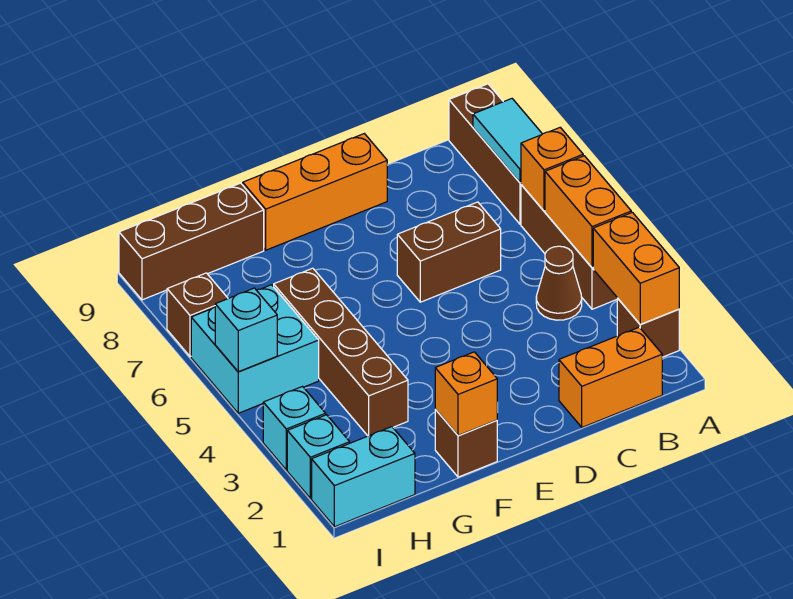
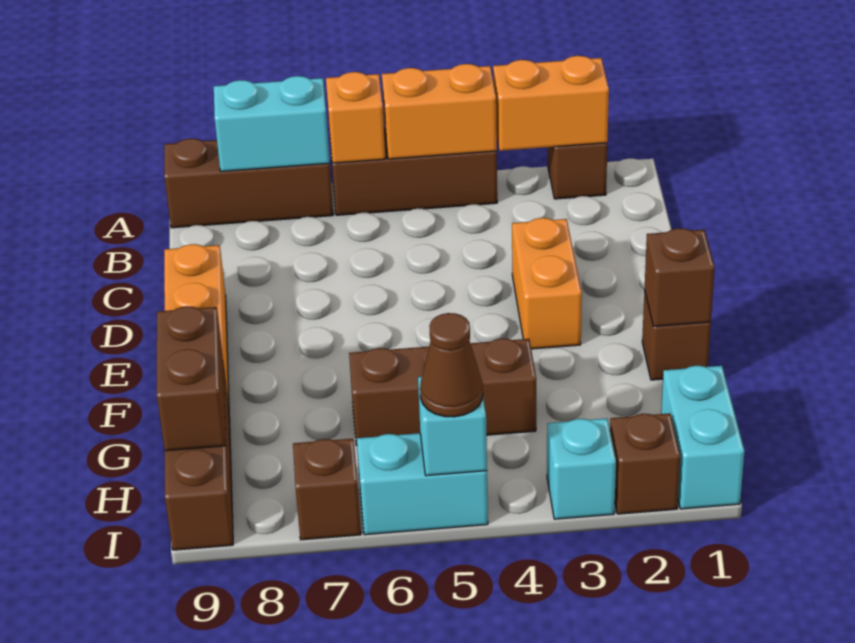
cyan tile A7:A8 level 2 -> cyan brick A7:A8 level 2
orange brick B1:C1 level 1 -> orange brick D3:E3 level 1
brown cone B4 level 1 -> brown cone I5 level 3
brown brick C6:D6 level 1 -> brown brick G9:H9 level 2
orange brick F1 level 2 -> brown brick F1 level 2
brown brick G3:G6 level 1 -> brown brick G4:G6 level 1
cyan brick H5:I6 level 1 -> cyan brick I5:I6 level 1
cyan brick I2 level 1 -> brown brick I2 level 1

